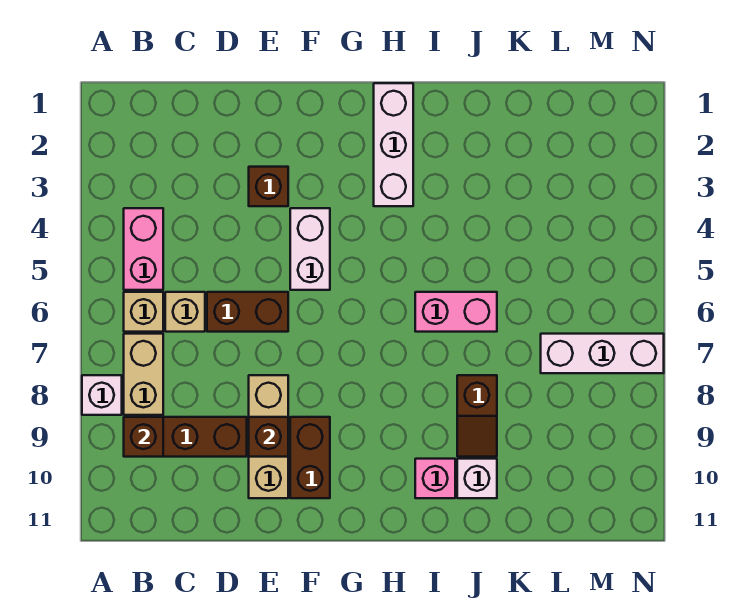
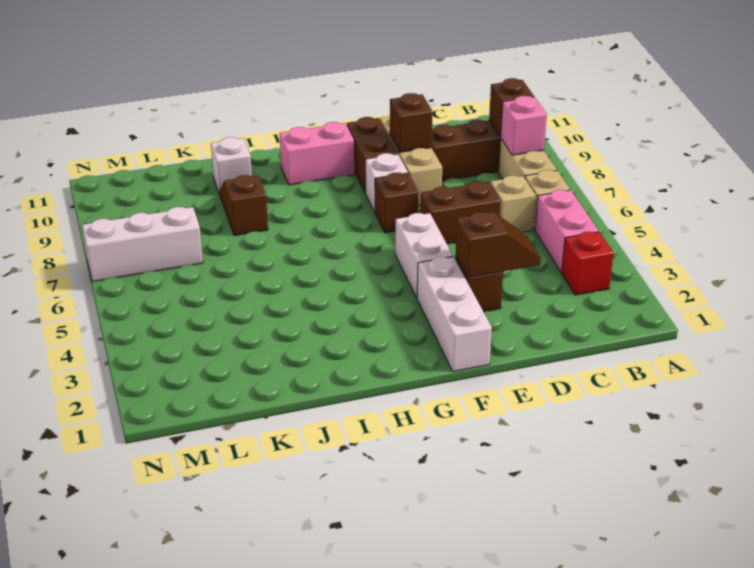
white brick A8 level 1 -> white brick F8 level 1
none -> red brick B3 level 1
none -> brown slope D3:E3 level 2 top E
none -> brown brick F7 level 1
white brick H1:H3 level 1 -> white brick F1:F3 level 1
pink brick I6:J6 level 1 -> pink brick G10:H10 level 1
pink brick I10 level 1 -> pink brick B8 level 2

